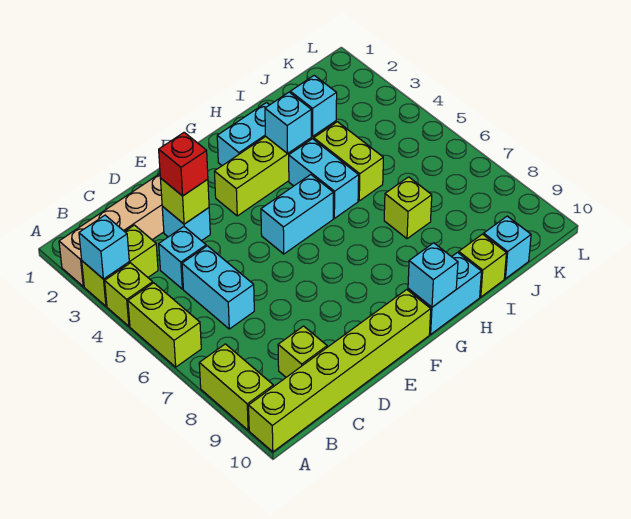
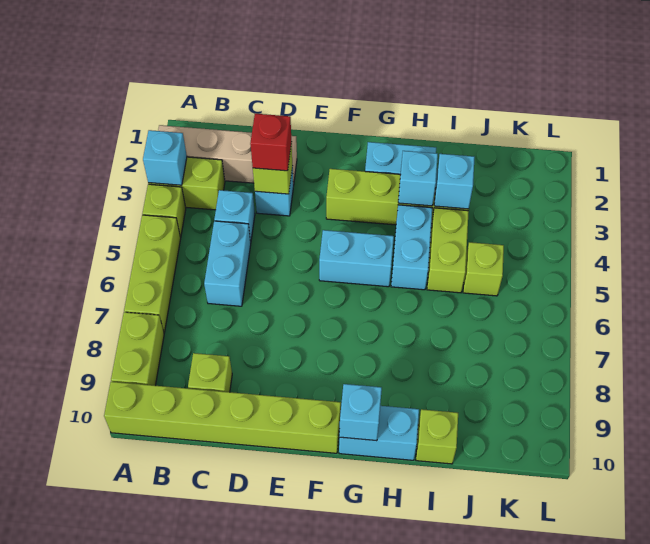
lime brick A5:A6 level 1 -> lime brick A5:A7 level 1
lime brick I7 level 1 -> lime brick J5 level 1
cyan brick J10 level 1 -> none

